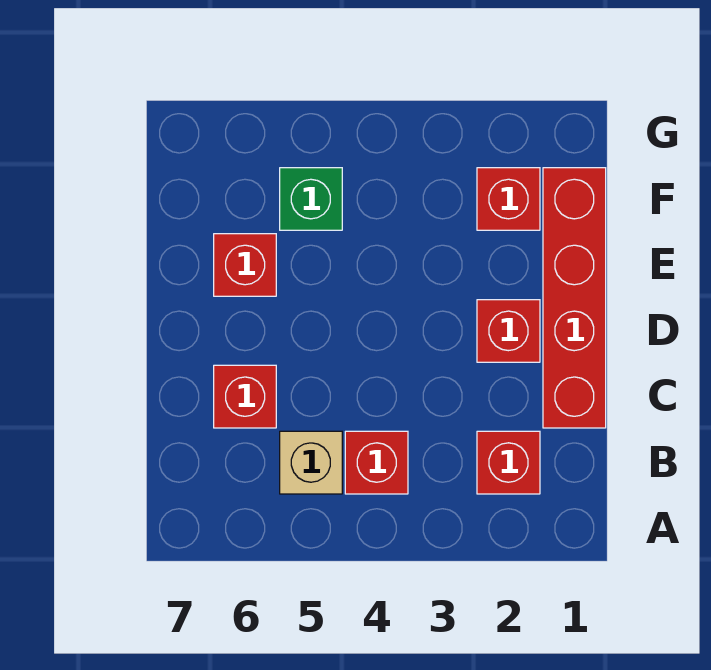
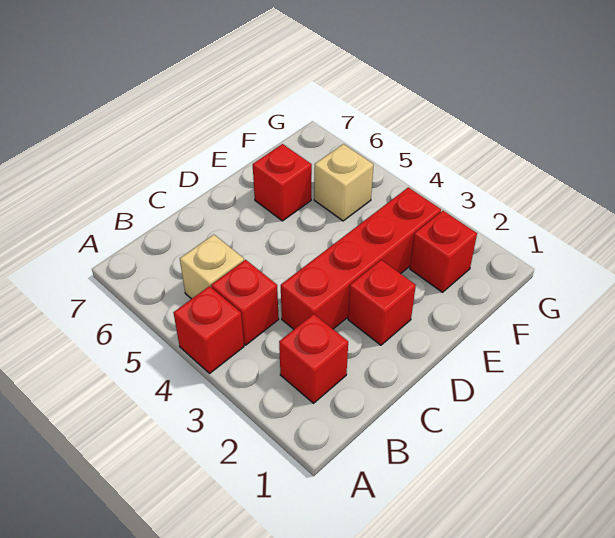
red brick C1:F1 level 1 -> red brick C3:F3 level 1
red brick C6 level 1 -> red brick A4 level 1
green brick F5 level 1 -> tan brick F5 level 1

